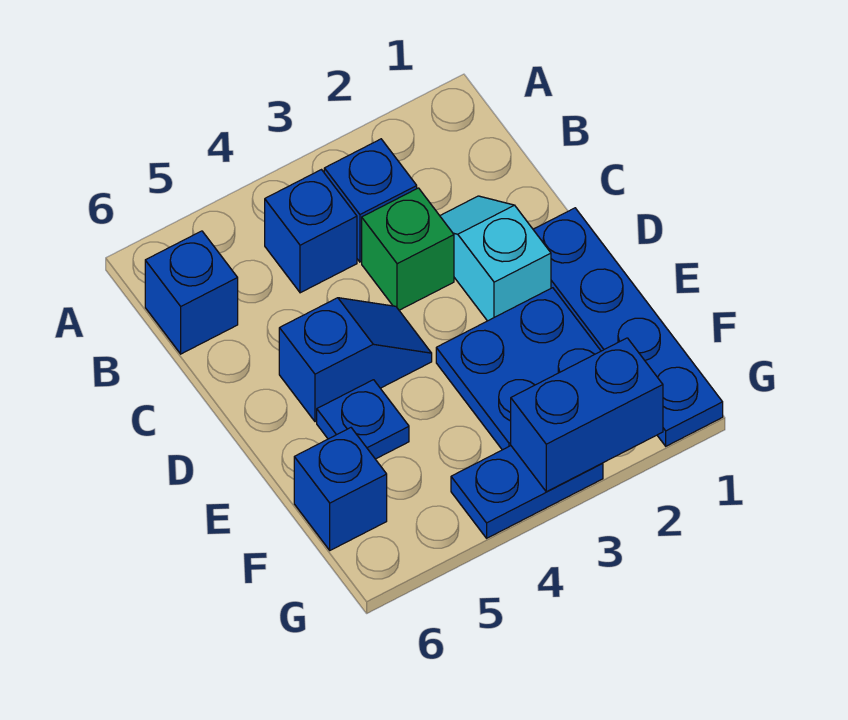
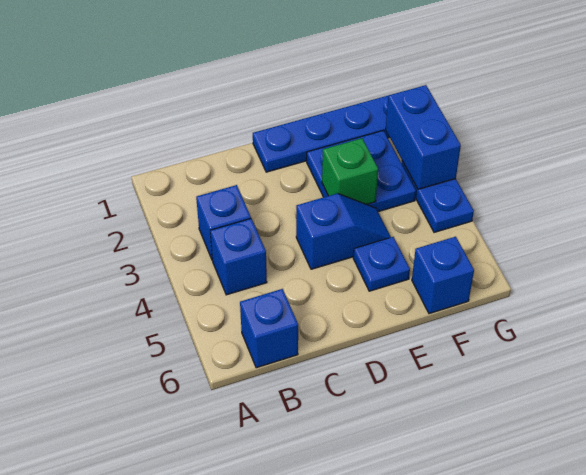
cyan slope C2:D2 level 1 top D -> none
green brick C3 level 1 -> green brick E3 level 2
blue slope D4:D5 level 1 top 5 -> blue slope D4:E4 level 1 top D

